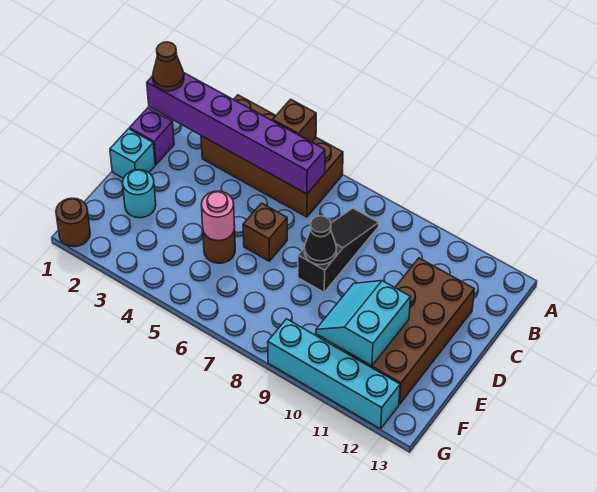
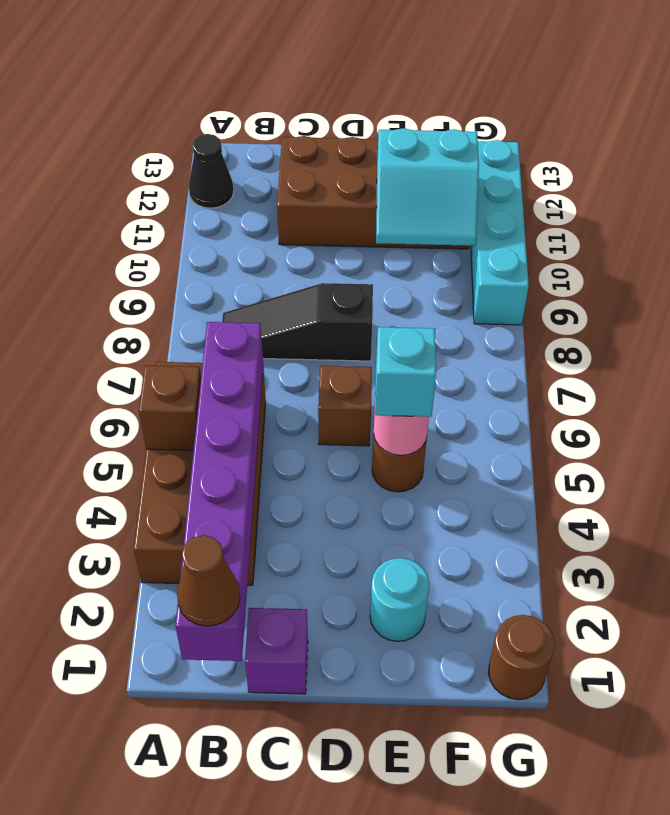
cyan brick D1 level 1 -> cyan brick E5 level 3
black cone D8 level 2 -> black cone A12 level 1

